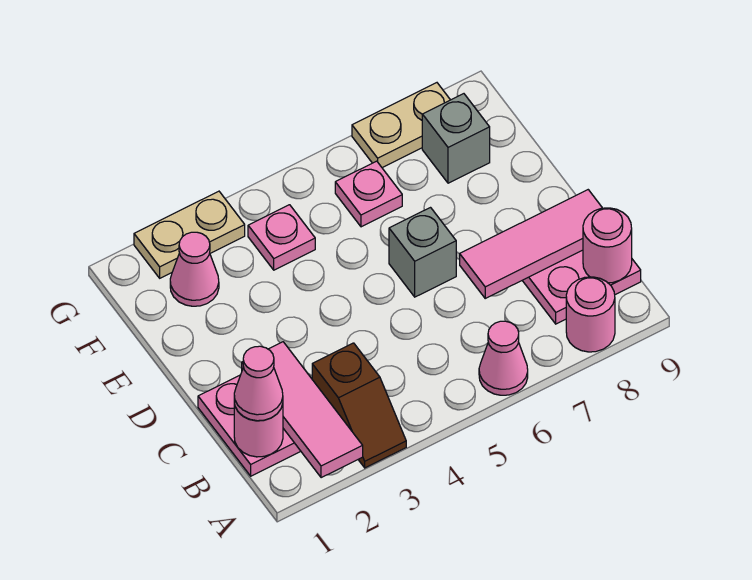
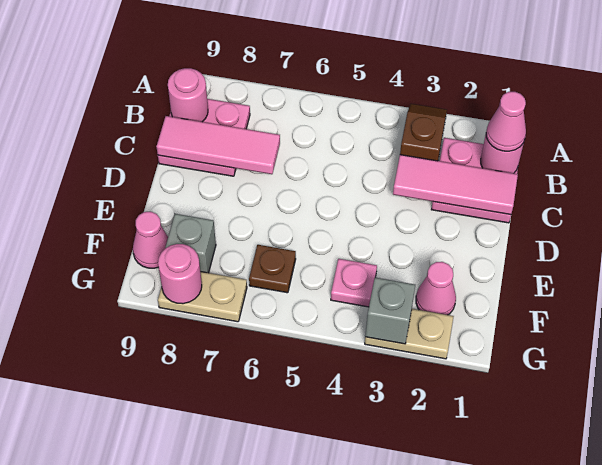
pink tile A2:C2 level 2 -> pink tile C1:C3 level 2
pink cone A6 level 1 -> pink cone F9 level 1
pink round brick A8 level 1 -> pink round brick G8 level 2
grey brick D6 level 1 -> grey brick G3 level 2
pink plate F6 level 1 -> brown plate F6 level 1

